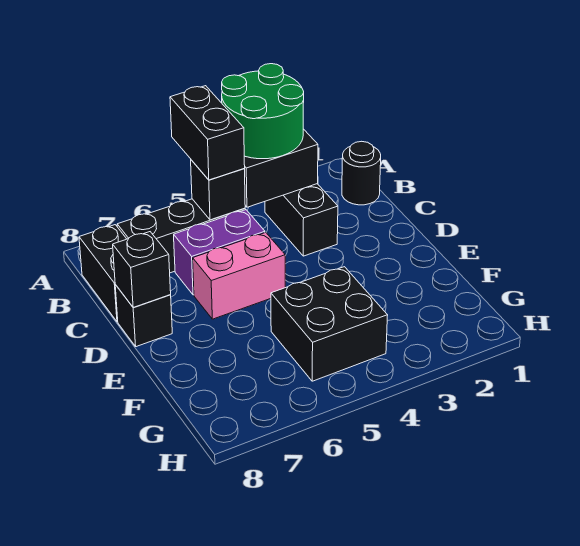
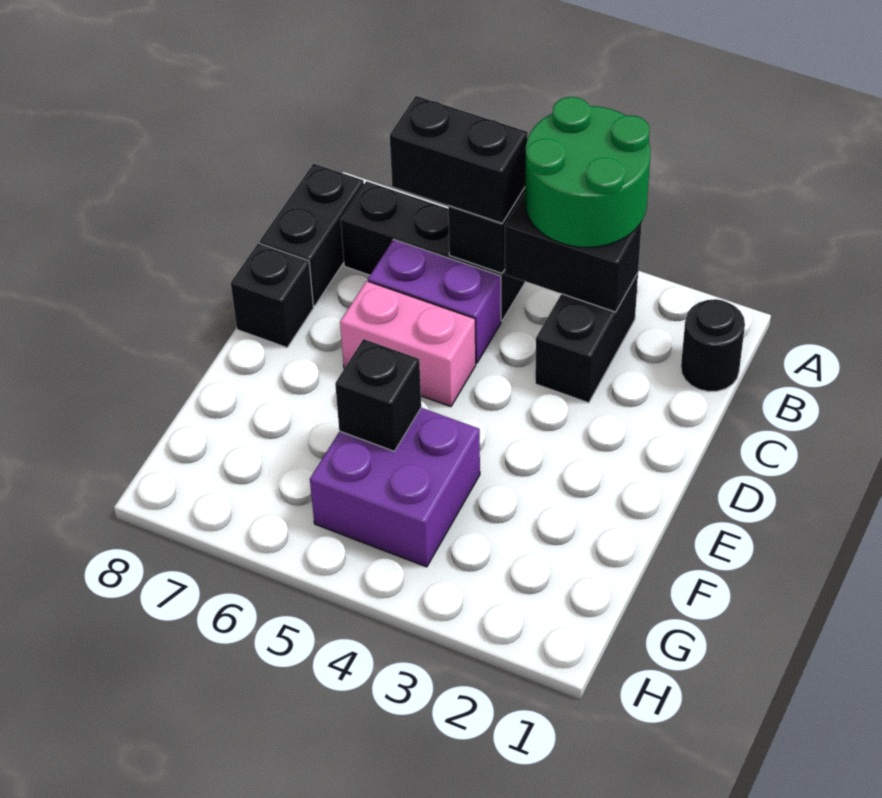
black brick A5:B5 level 3 -> black brick B5:B6 level 3
black brick D8 level 2 -> black brick F5 level 2
black brick F4:G5 level 1 -> purple brick F4:G5 level 1

